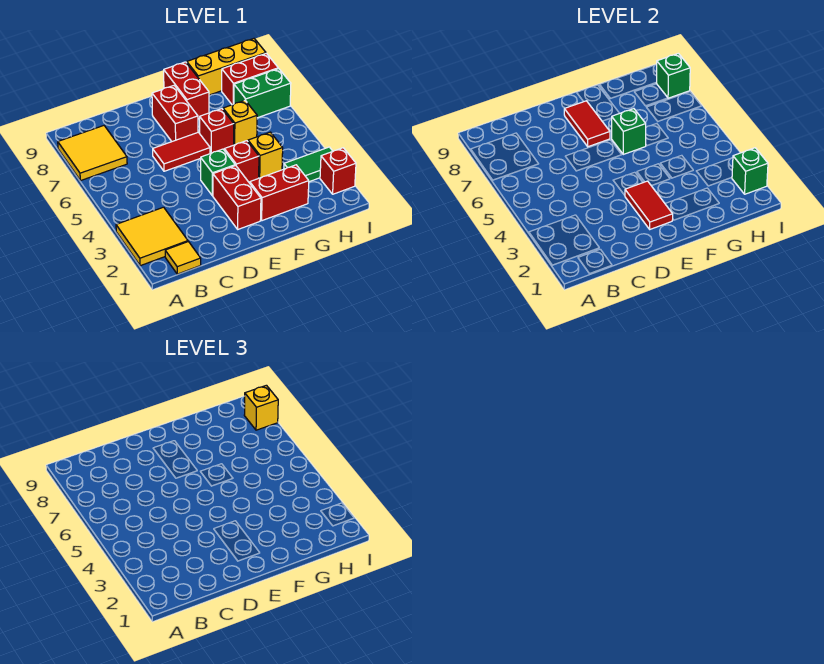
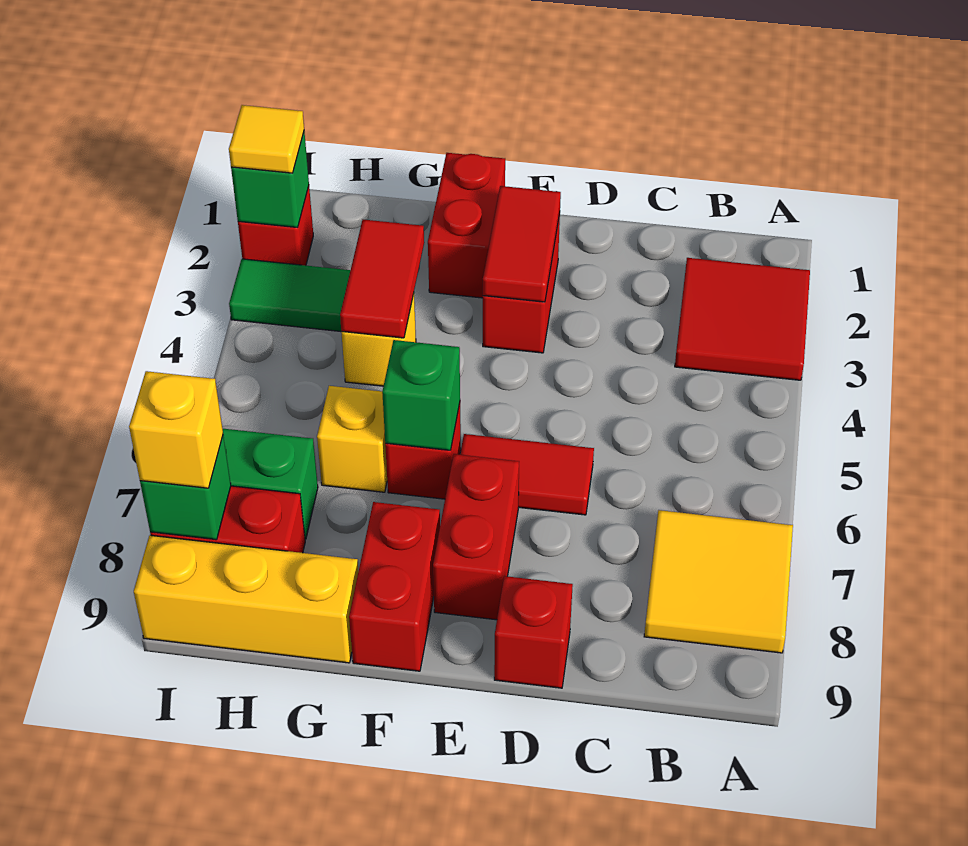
yellow tile A2:B3 level 1 -> red tile A2:B3 level 1
yellow tile B1 level 1 -> yellow tile I2 level 3
green brick E4 level 1 -> none
red tile E7:E8 level 2 -> red tile G3:G4 level 2
red brick F2:G2 level 1 -> red brick F1:F2 level 1
red brick F4 level 1 -> red brick D9 level 1

